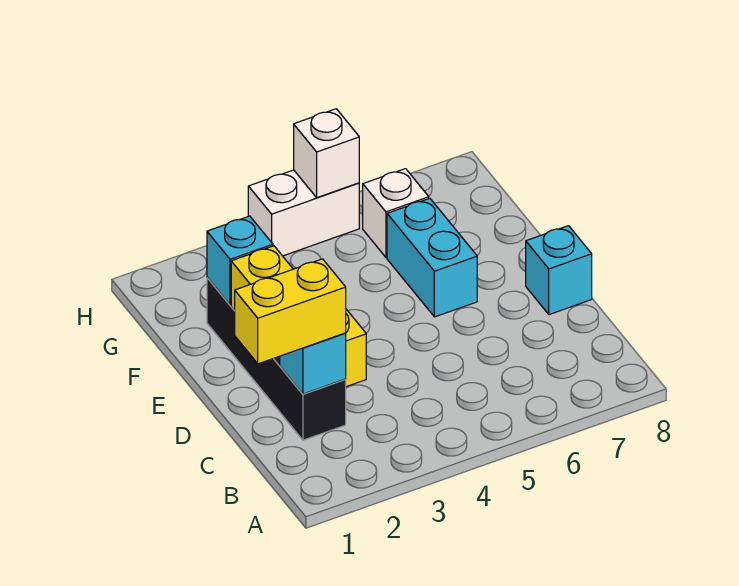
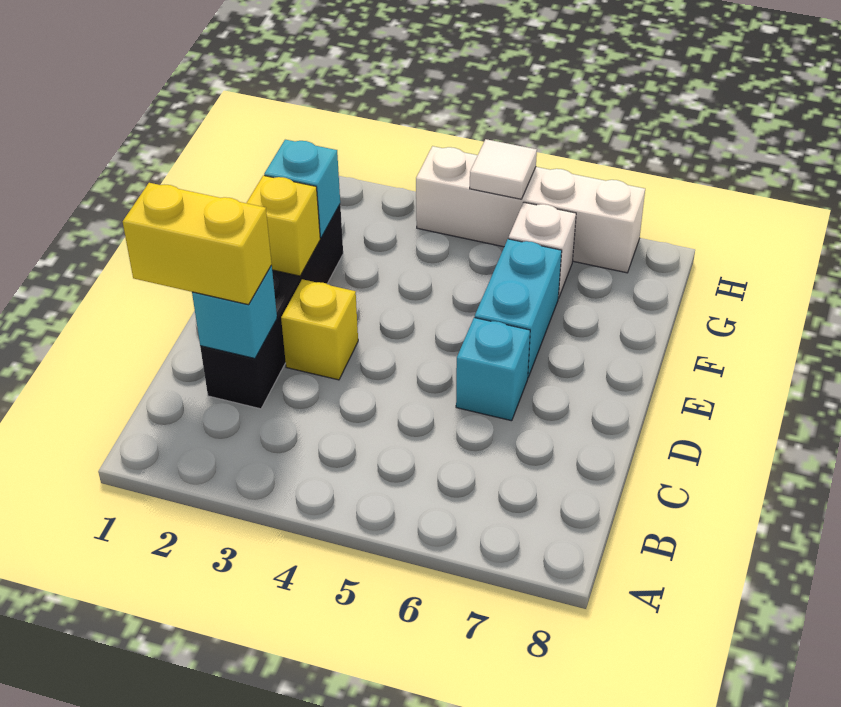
cyan brick D8 level 1 -> cyan brick D6 level 1
white brick H4:H5 level 1 -> white brick H4:H7 level 1
white brick H5 level 2 -> white tile H5 level 2

